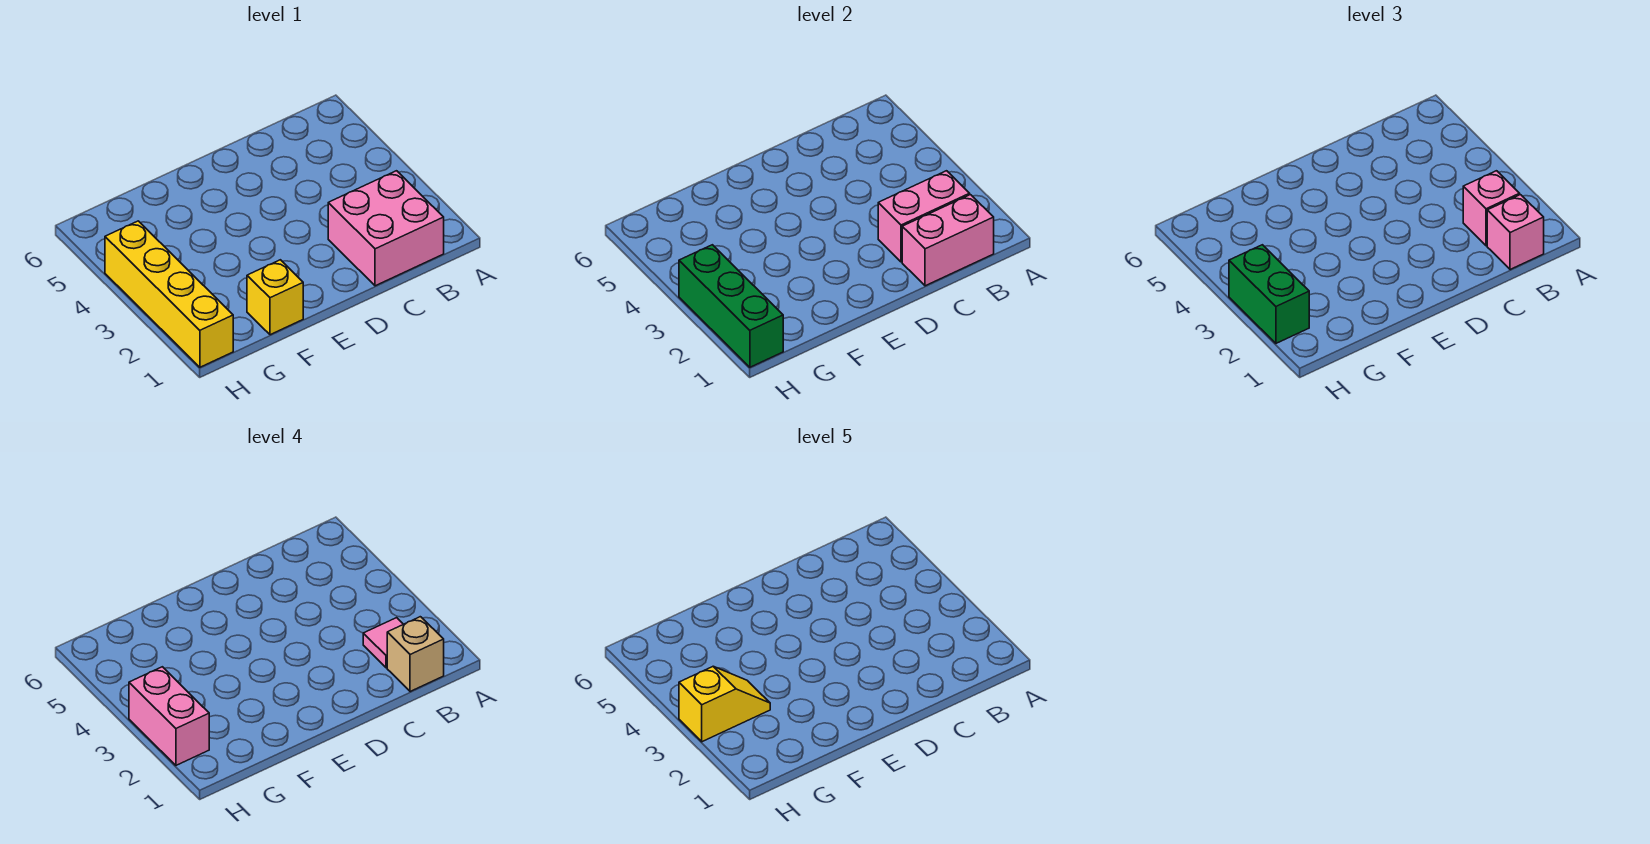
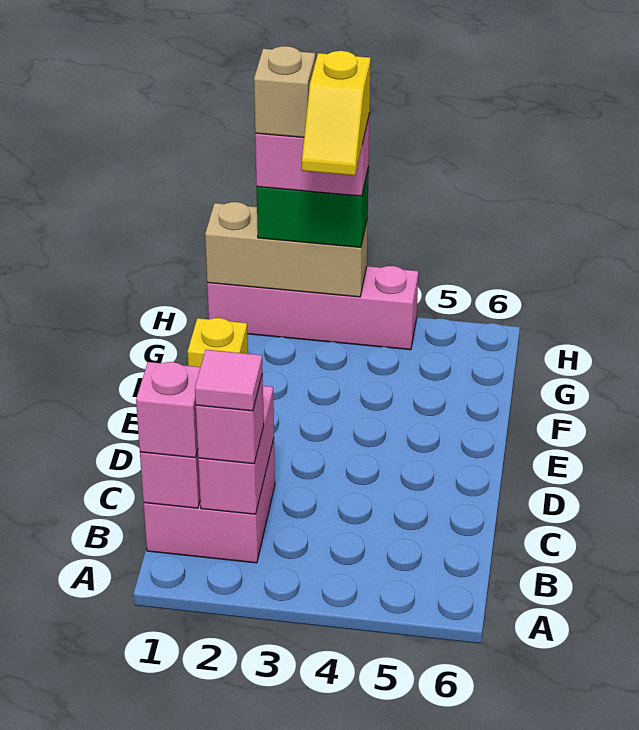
tan brick B1 level 4 -> tan brick H2 level 5
yellow brick H1:H4 level 1 -> pink brick H1:H4 level 1
green brick H1:H3 level 2 -> tan brick H1:H3 level 2

